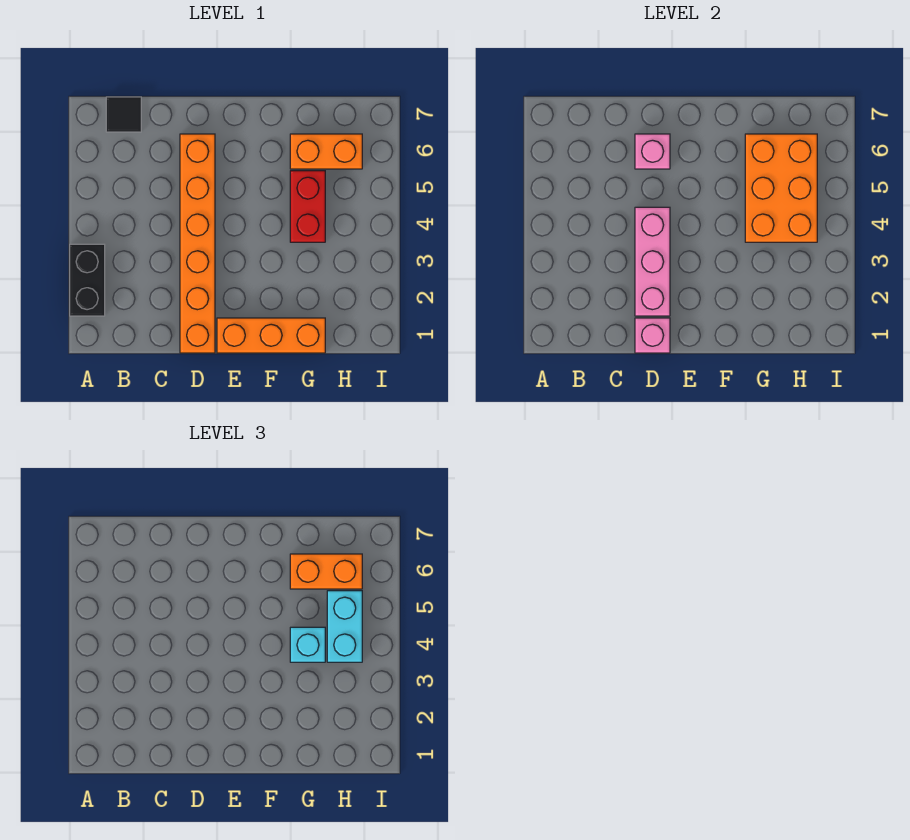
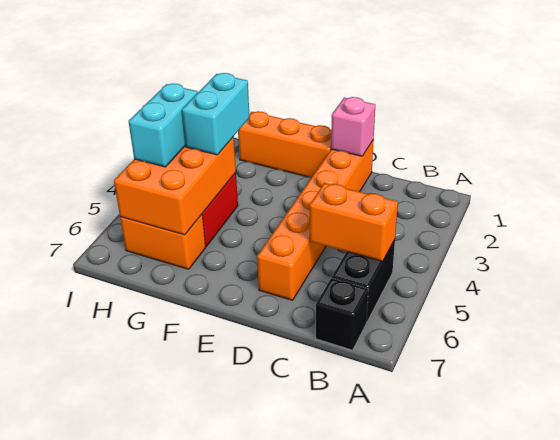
black brick A2:A3 level 1 -> black brick B5:B6 level 1
black tile B7 level 1 -> black brick B7 level 1
pink brick D2:D4 level 2 -> none
pink brick D6 level 2 -> none
cyan brick G4 level 3 -> cyan brick G3:G4 level 3
orange brick G6:H6 level 3 -> orange brick B5:C5 level 2

